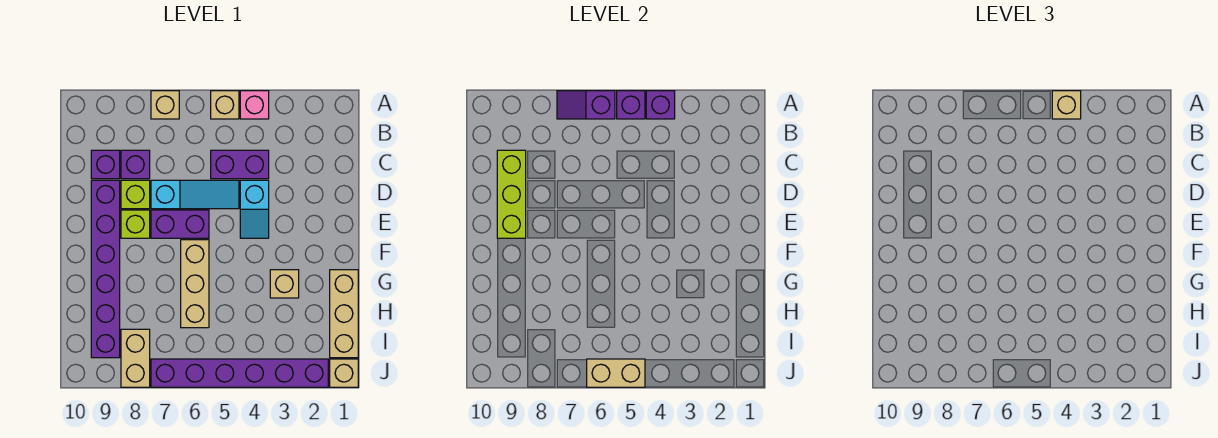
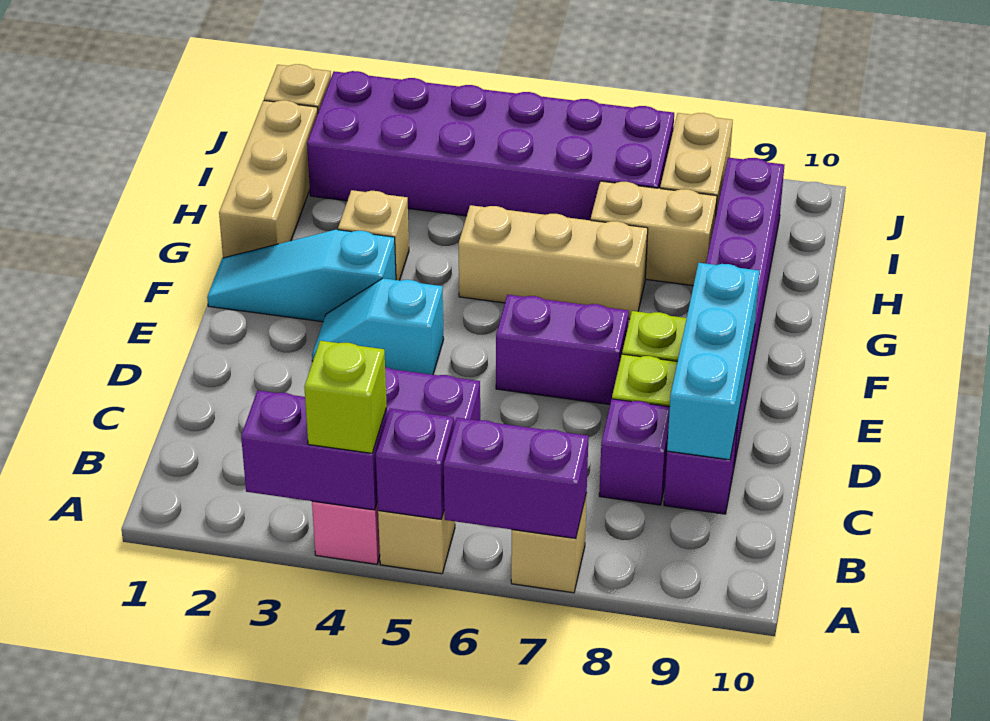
purple brick A4 level 2 -> purple brick A3:A4 level 2
tan brick A4 level 3 -> lime brick A4 level 3
purple slope A6:A7 level 2 top 6 -> purple brick A6:A7 level 2
lime brick C9:E9 level 2 -> cyan brick C9:E9 level 2
cyan slope D4:E4 level 1 top D -> cyan slope E3:E4 level 1 top 4
cyan slope D5:D7 level 1 top 7 -> cyan slope F1:F3 level 1 top 3
tan brick F6:H6 level 1 -> tan brick G5:G7 level 1
purple brick J2:J7 level 1 -> purple brick I2:J7 level 1
tan brick J5:J6 level 2 -> tan brick H7:H8 level 1

